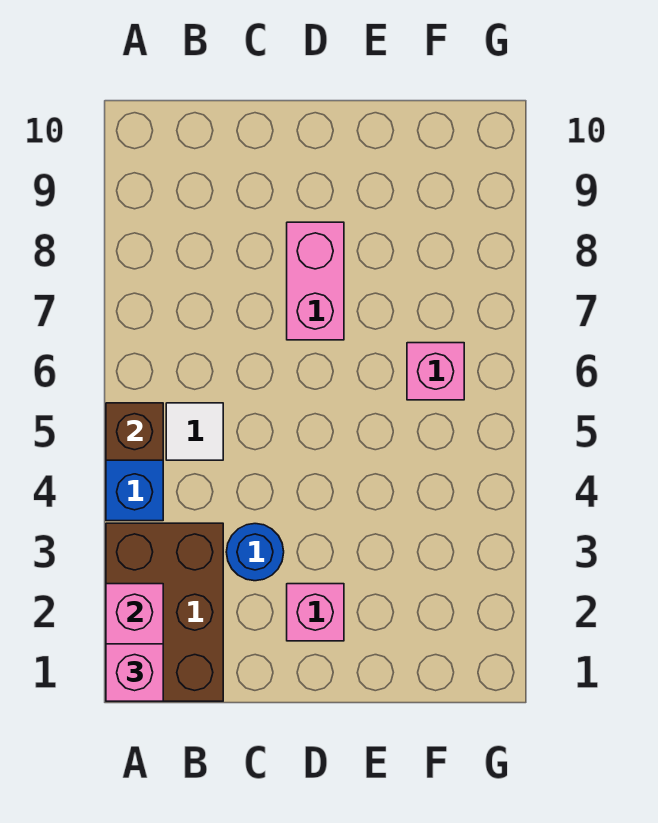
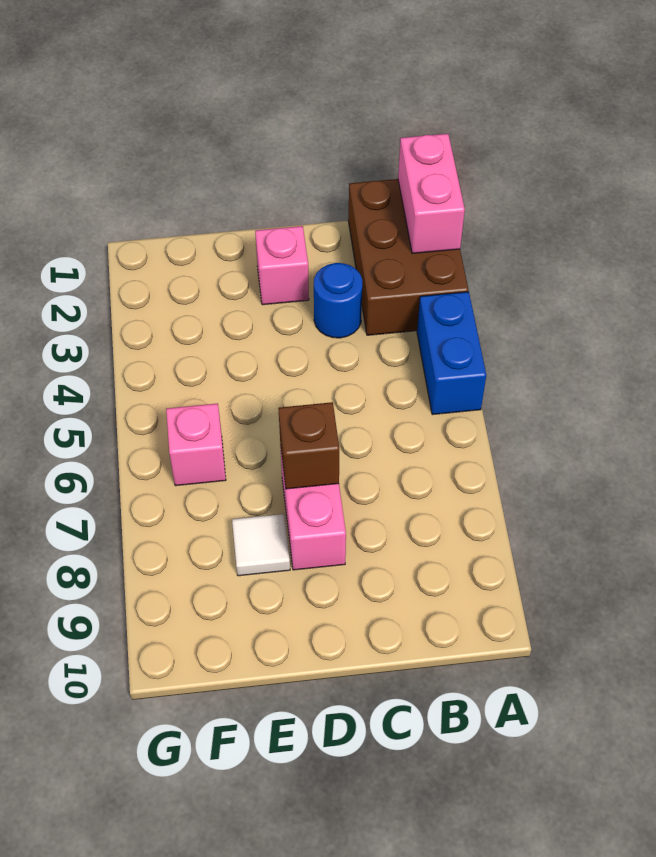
pink brick A1 level 3 -> none
brown brick A5 level 2 -> brown brick D7 level 2
white tile B5 level 1 -> white tile E8 level 1

